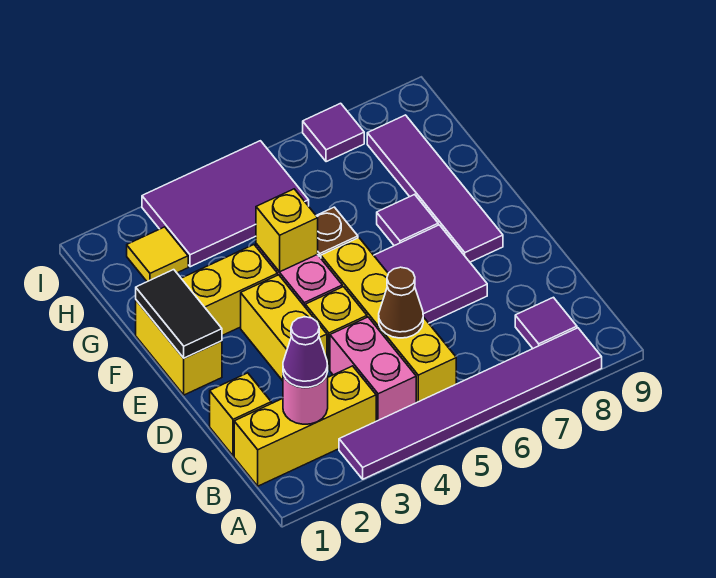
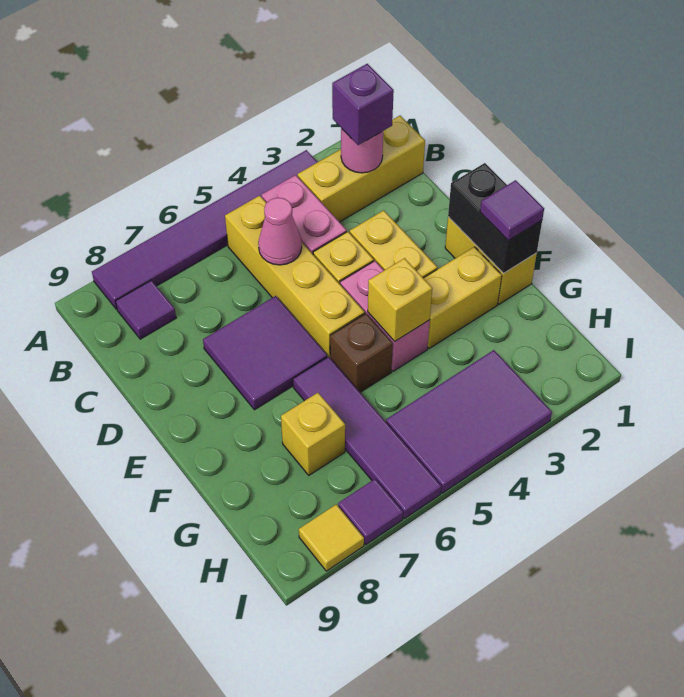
purple cone B2 level 3 -> purple brick B2 level 3
yellow brick C1 level 1 -> yellow brick G7 level 1
brown cone C5 level 2 -> pink cone C5 level 2
black tile E1:F1 level 2 -> black brick E1:F1 level 2
purple tile E8:H8 level 1 -> purple tile F6:I6 level 1
purple tile F7 level 1 -> purple tile F1 level 3
yellow tile H2 level 1 -> yellow tile I8 level 1

